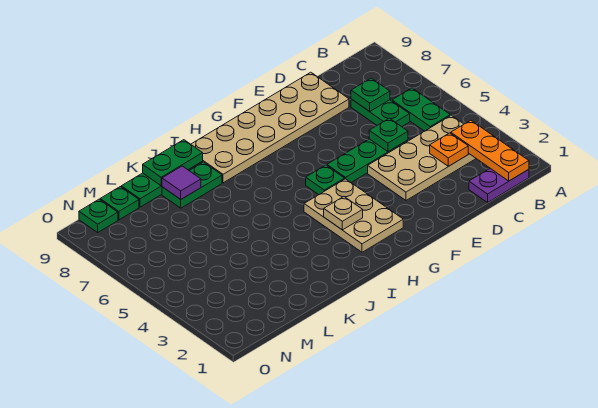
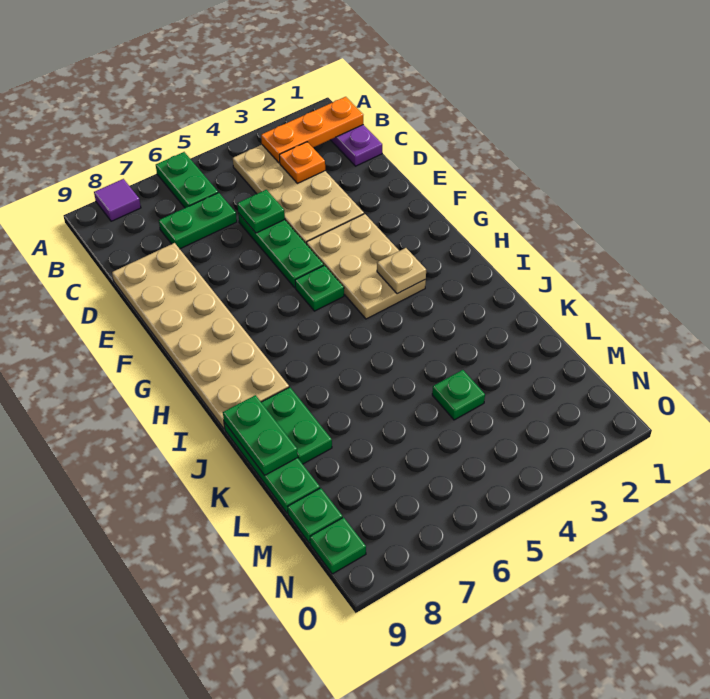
green plate B5:B6 level 1 -> green plate A6:B6 level 1
green plate C7 level 2 -> green plate L4 level 1
tan plate G2:H4 level 1 -> tan plate F3:H4 level 1
purple tile K8 level 2 -> purple tile A8 level 1

